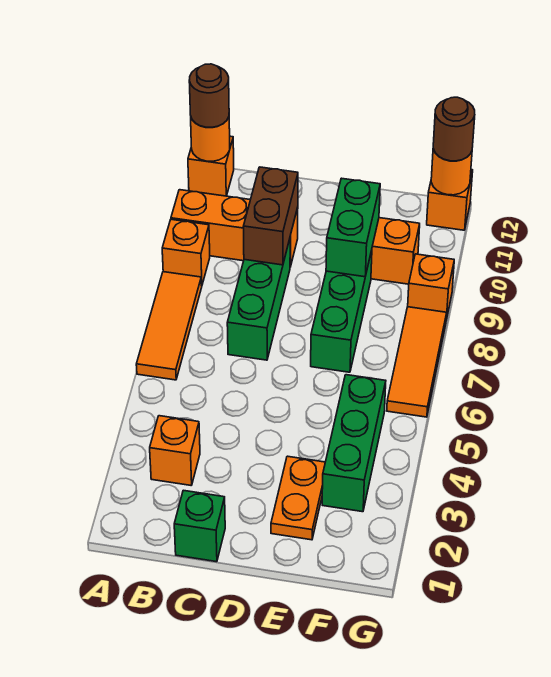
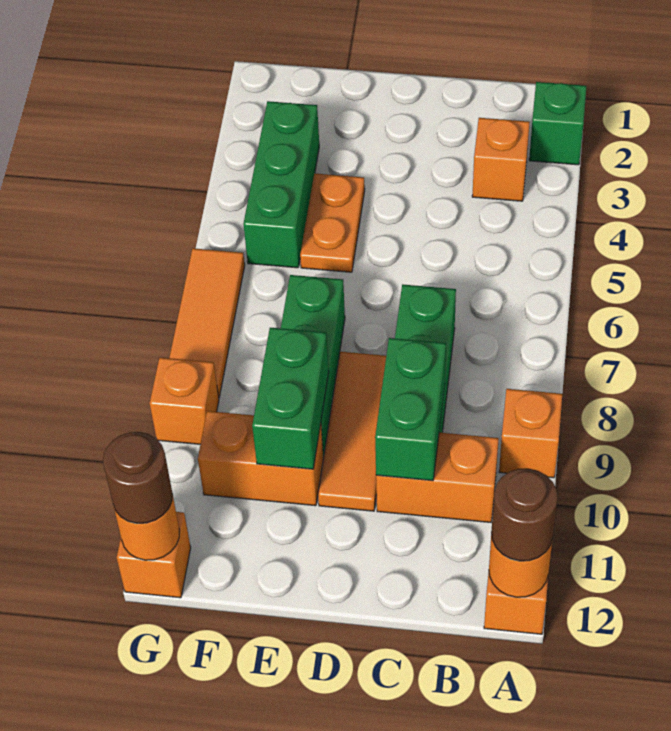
orange tile A6:A8 level 1 -> orange tile D8:D10 level 1
orange brick A10:C10 level 1 -> orange brick B10:C10 level 1
green brick C1 level 1 -> green brick A2 level 1
brown brick C9:C10 level 2 -> green brick C9:C10 level 2
orange plate E2:E3 level 1 -> orange plate E4:E5 level 1

